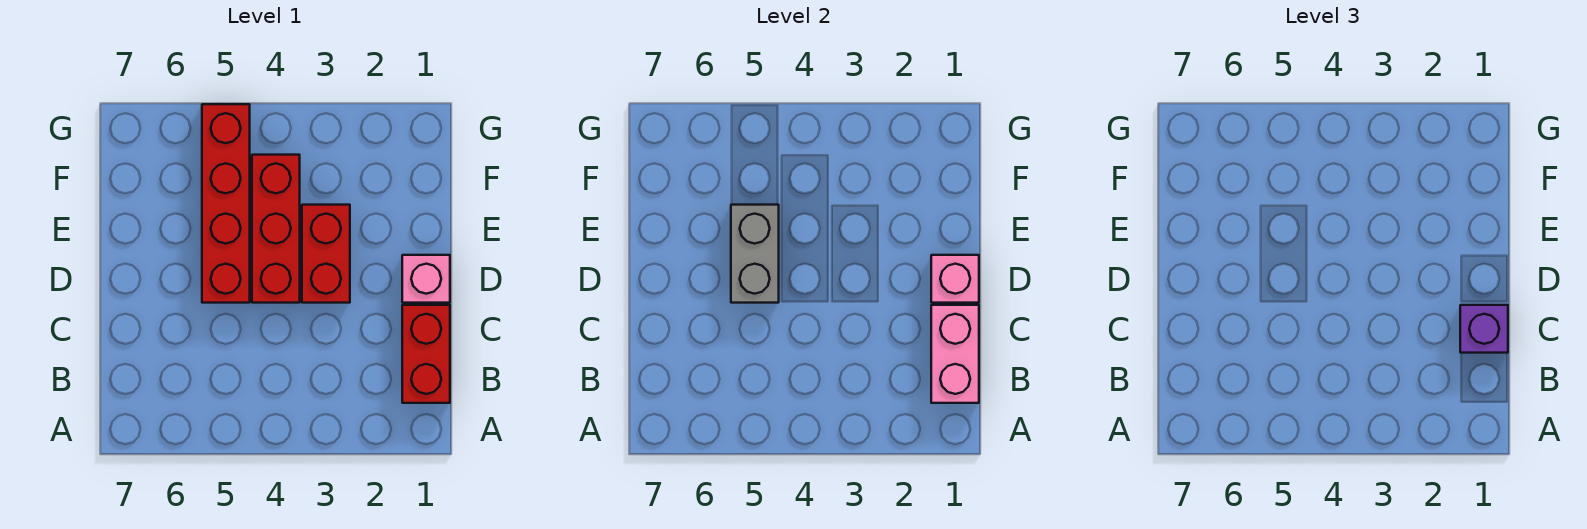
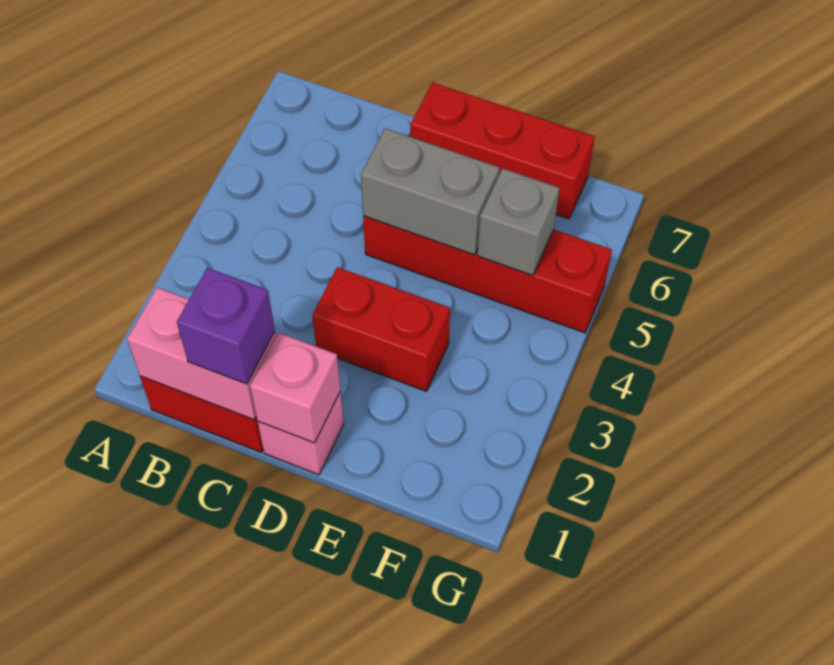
red brick D4:F4 level 1 -> red brick D7:F7 level 1
none -> grey brick F5 level 2

